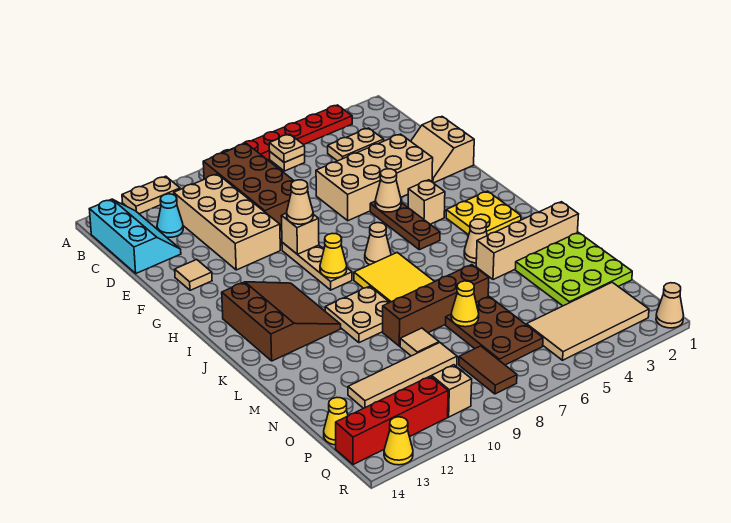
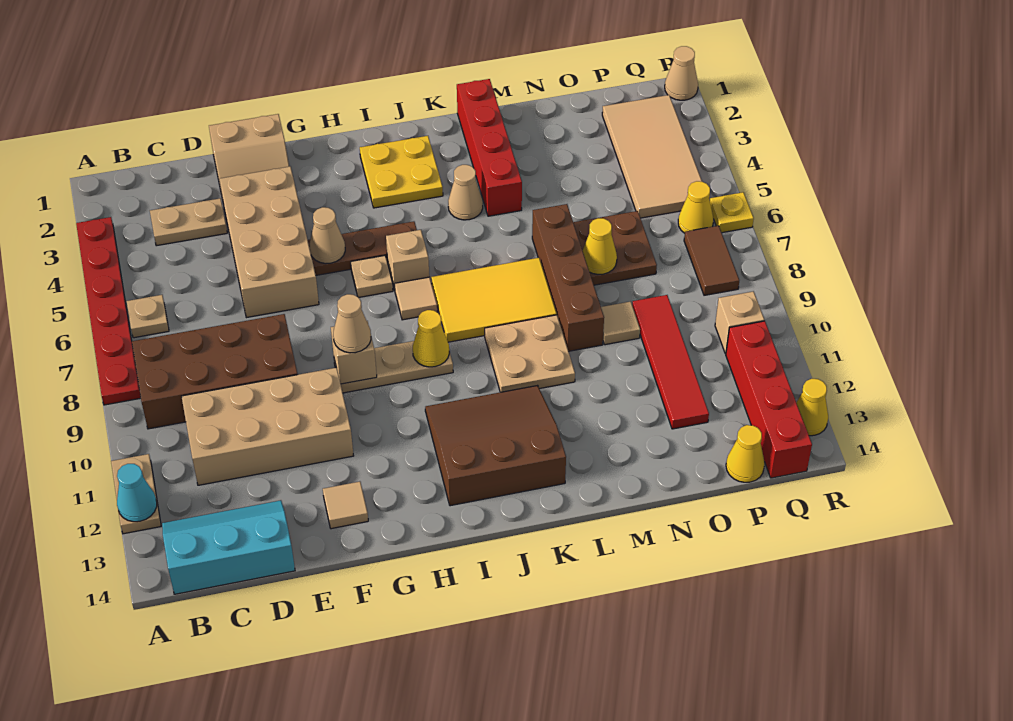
tan plate B6 level 2 -> tan plate H6 level 1
tan plate C3:C4 level 1 -> tan plate C3:D3 level 1
cyan cone C12 level 1 -> cyan cone A12 level 2
tan brick H4 level 1 -> tan brick I6 level 1
tan cone I7 level 1 -> tan tile I7 level 1
tan brick L1:L4 level 1 -> red brick L1:L4 level 1
lime plate M1:O3 level 1 -> none
brown plate N6:P7 level 1 -> brown plate N6:O7 level 1
tan tile O9:O12 level 1 -> red tile O9:O12 level 1
brown tile P8:Q8 level 1 -> brown tile Q7:Q8 level 1
none -> yellow cone Q6 level 1
none -> yellow plate R6 level 1

